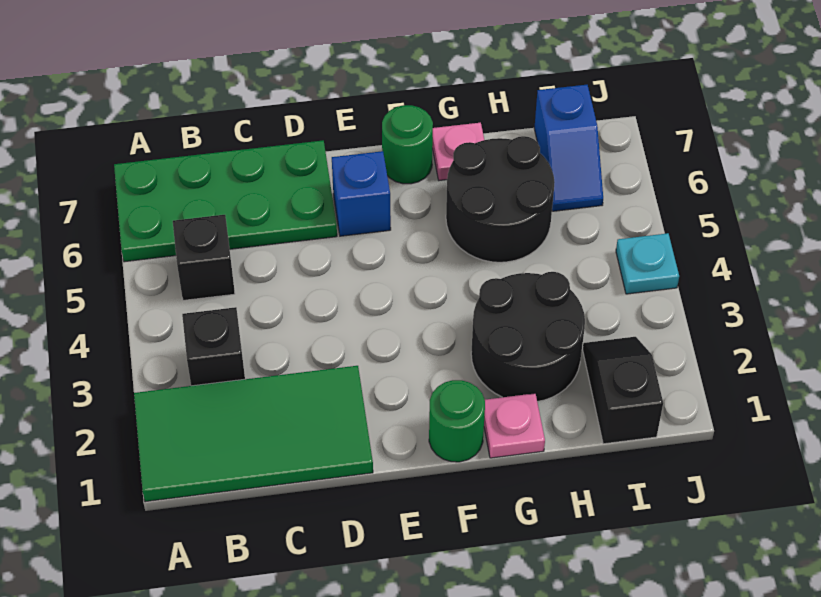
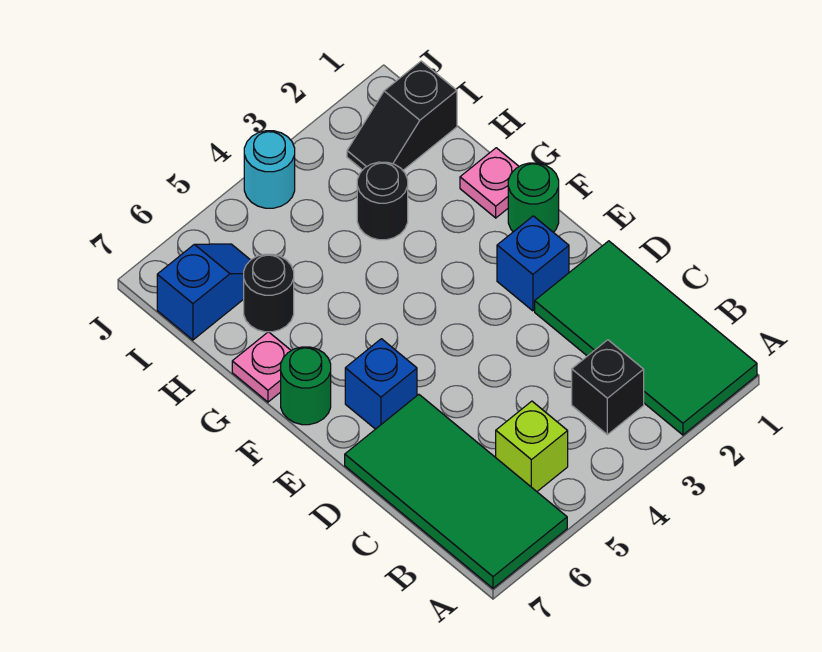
green plate A6:D7 level 1 -> green tile A6:D7 level 1
black brick B5 level 1 -> lime brick B5 level 1
none -> blue brick E2 level 1
black round brick G2:H3 level 1 -> black round brick H3 level 1
black round brick G5:H6 level 1 -> black round brick H6 level 1
cyan plate J4 level 1 -> cyan round brick J4 level 1

